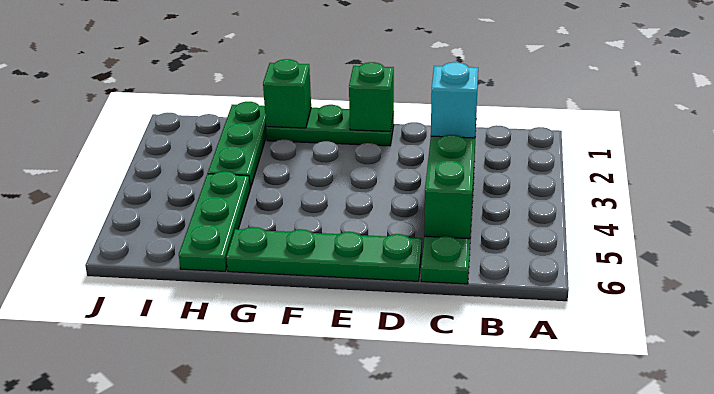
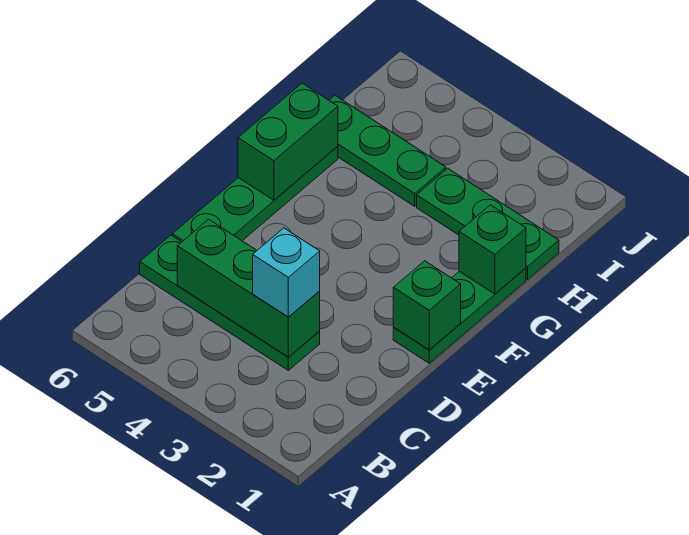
none -> green brick F6:G6 level 2

